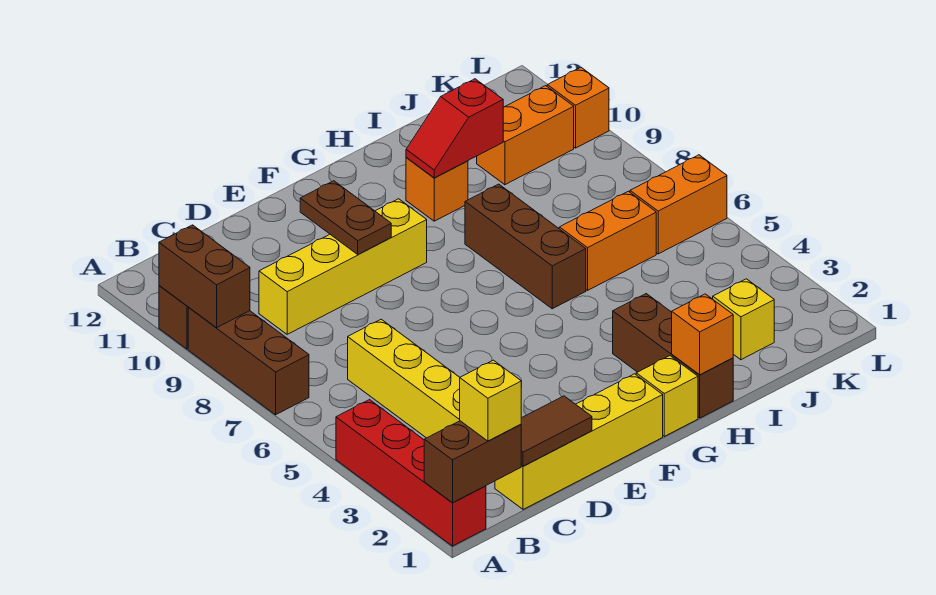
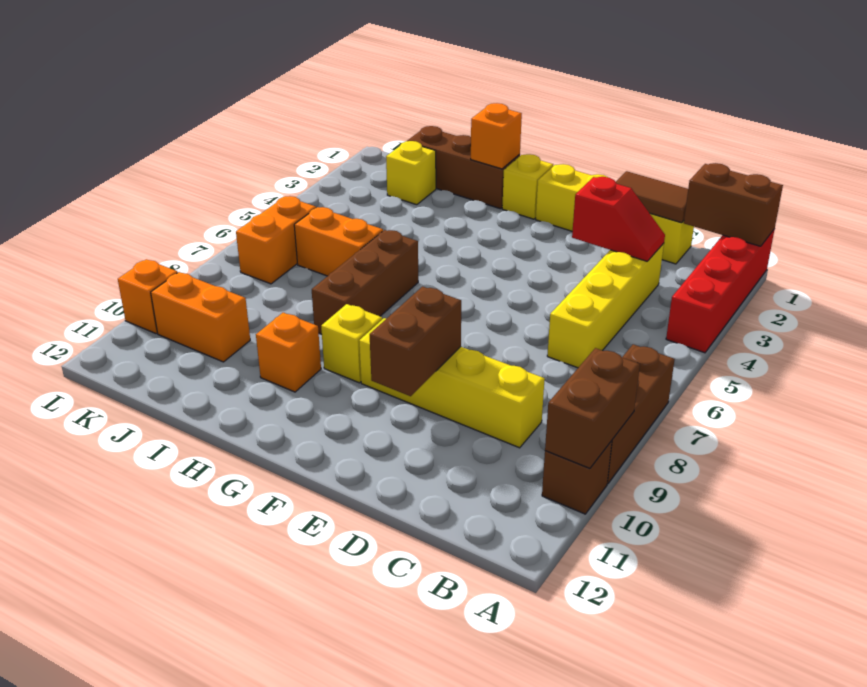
yellow brick B1 level 3 -> yellow brick G9 level 1
brown plate E9:E10 level 2 -> brown brick E9:E10 level 2
brown brick H1:H3 level 1 -> brown brick H1:J1 level 1
red slope H10:I10 level 2 top I -> red slope C3:D3 level 2 top D
orange brick K6:L6 level 1 -> orange brick K6:K7 level 1

